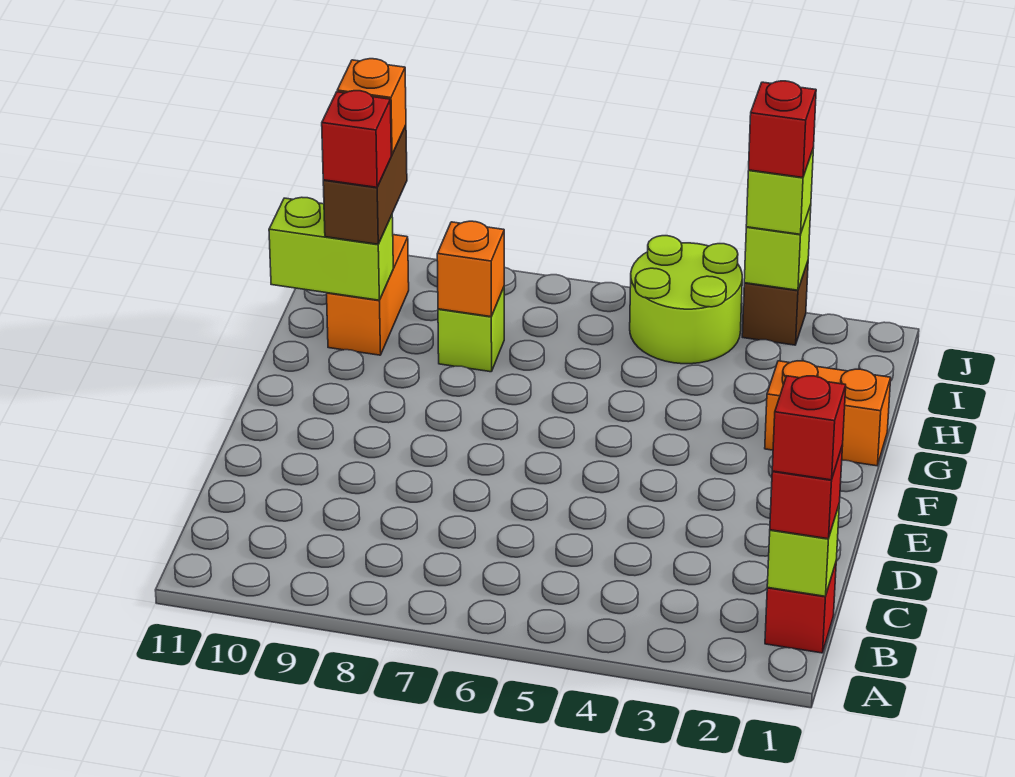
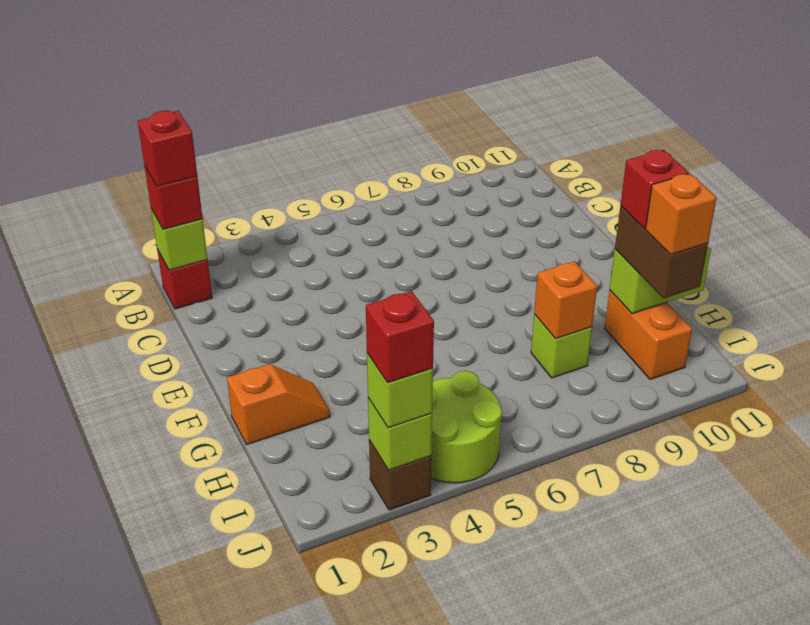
orange brick G1:G2 level 1 -> orange slope G1:G2 level 1 top 1

